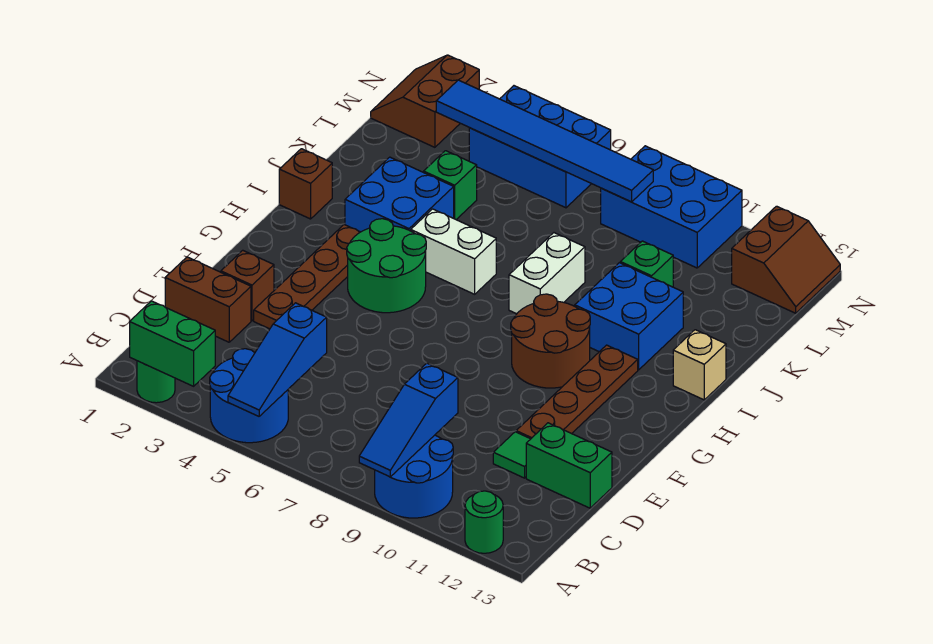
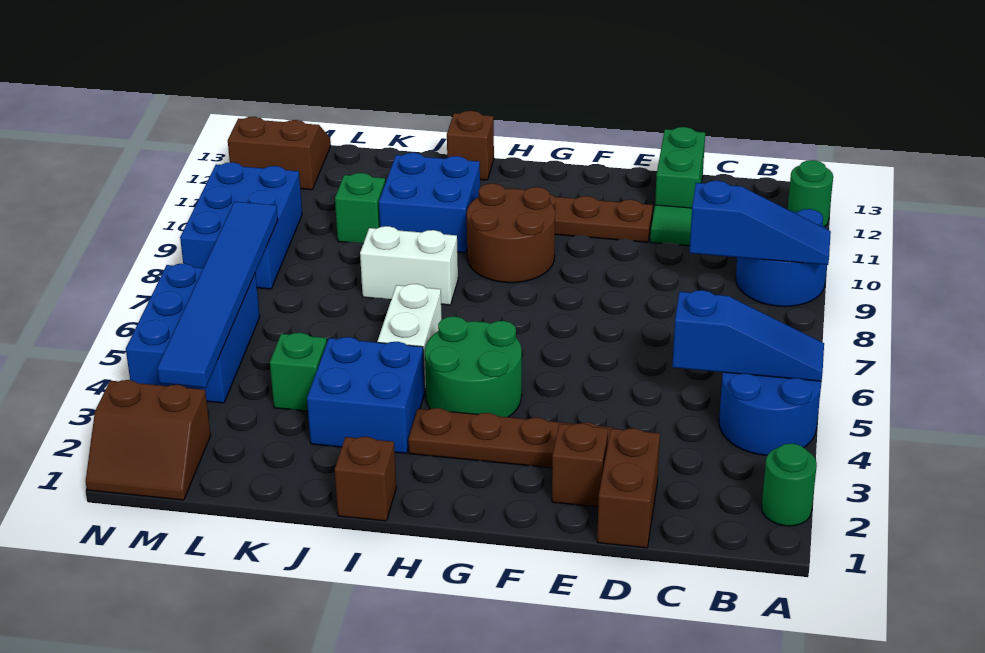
green brick A2:A3 level 2 -> none
tan brick I13 level 1 -> brown brick I13 level 1

